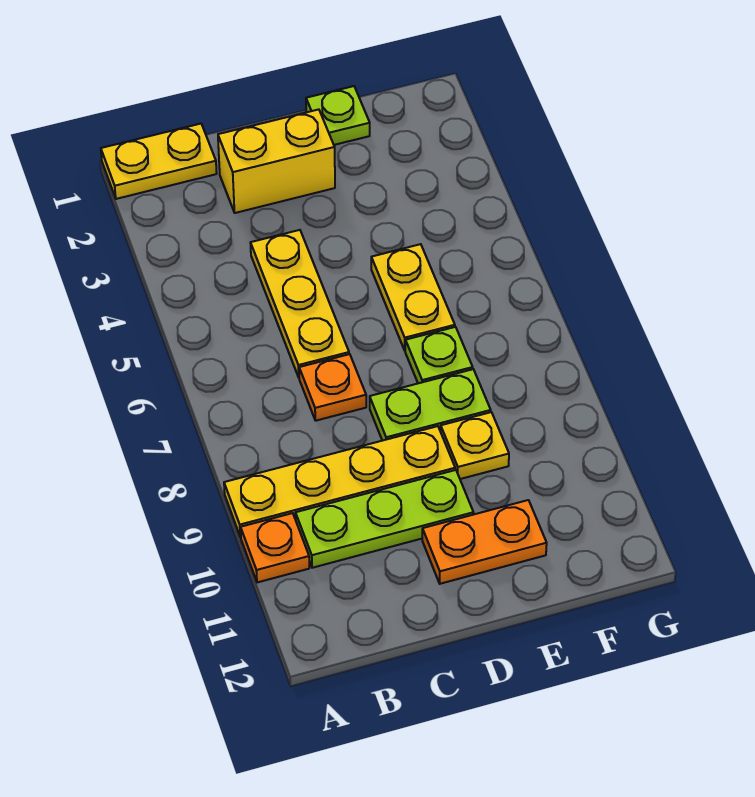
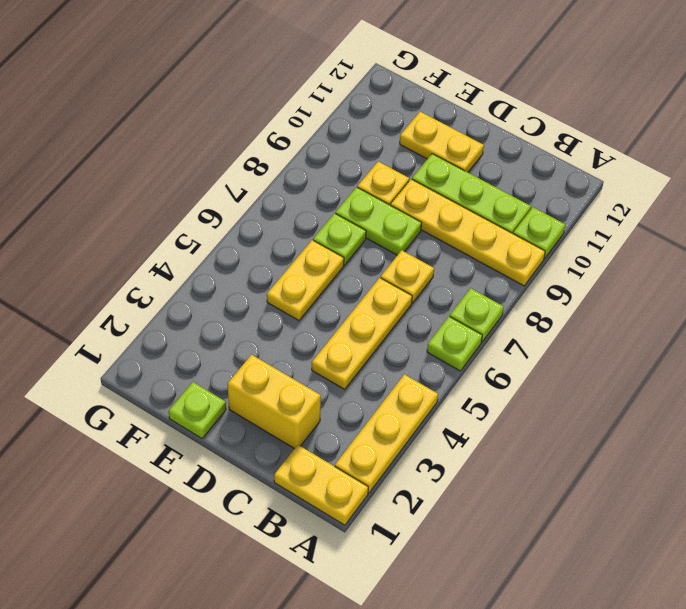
none -> yellow plate A2:A4 level 1
none -> lime plate A6 level 1
none -> lime plate A7 level 1
orange plate A10 level 1 -> lime plate A10 level 1
orange plate C7 level 1 -> yellow plate C7 level 1
orange plate D11:E11 level 1 -> yellow plate D11:E11 level 1

